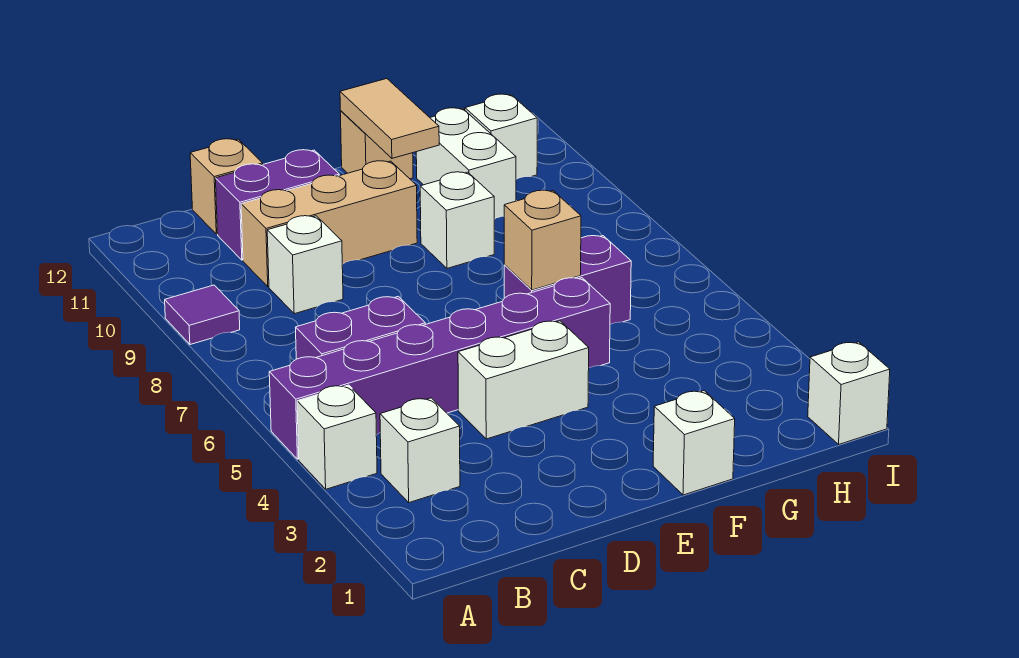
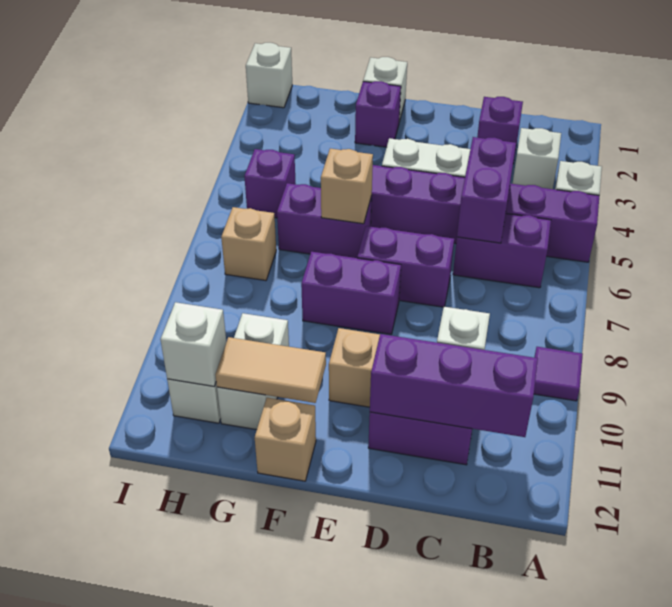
none -> purple brick B11:D11 level 2
none -> purple brick C2 level 1
none -> purple brick C5:C6 level 2
tan brick C12 level 1 -> tan brick H7 level 1
none -> purple brick D7:E7 level 1
none -> purple brick E8:F8 level 1
none -> purple brick F2 level 1
white brick F9 level 1 -> white brick H11 level 2
tan tile F11:F12 level 2 -> tan tile F11:G11 level 2
none -> purple brick H5 level 1

